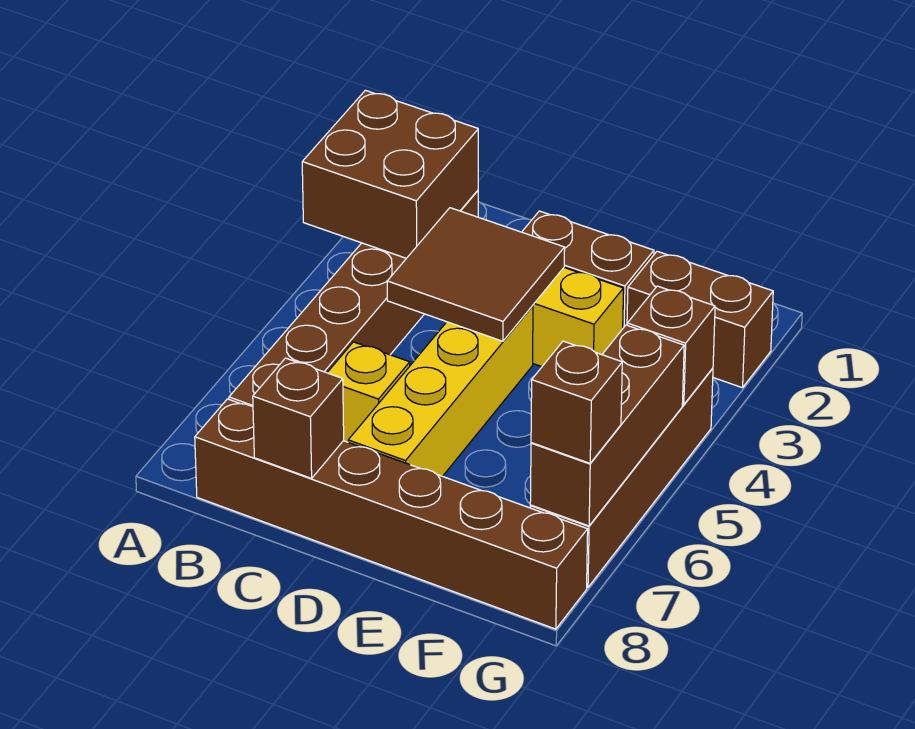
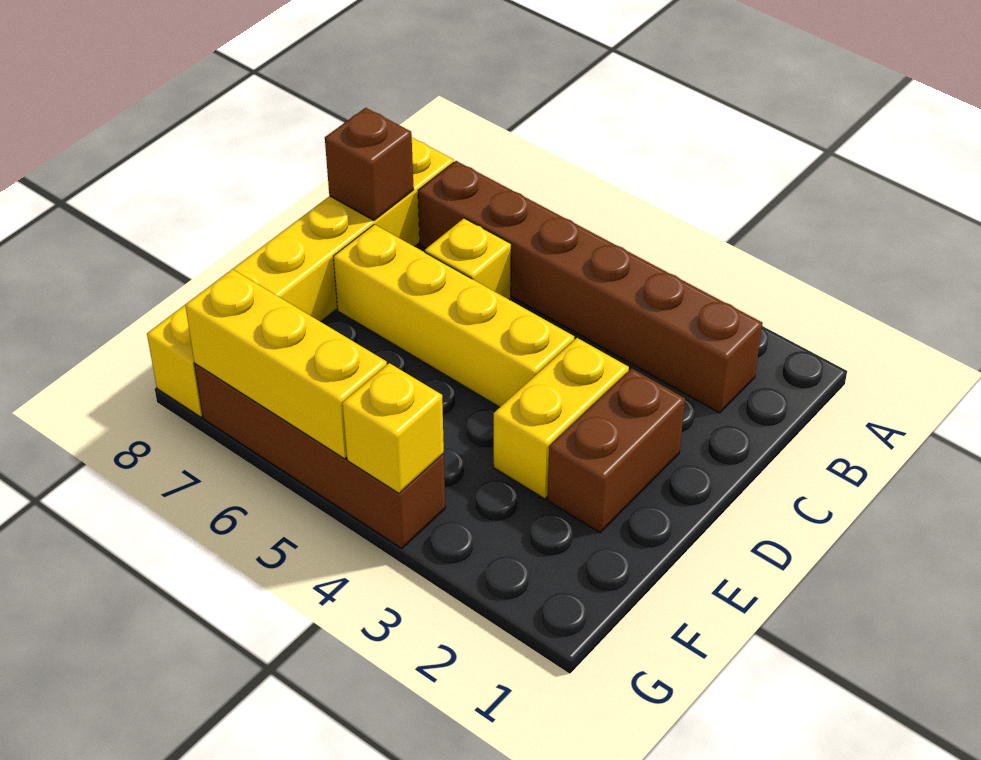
brown brick A2:B3 level 2 -> none
brown brick B8:G8 level 1 -> yellow brick B8:G8 level 1
brown tile C3:D4 level 2 -> none
brown brick F2:G2 level 1 -> none
brown brick G4 level 2 -> yellow brick G4 level 2
brown brick G5:G7 level 2 -> yellow brick G5:G7 level 2
brown brick G7 level 3 -> none

